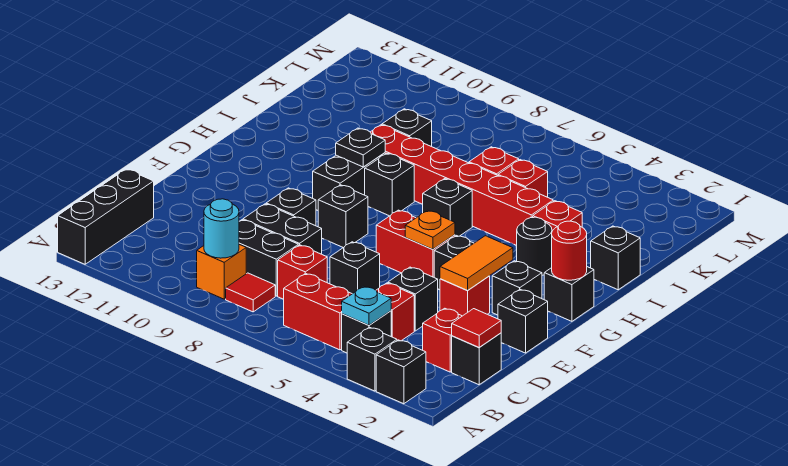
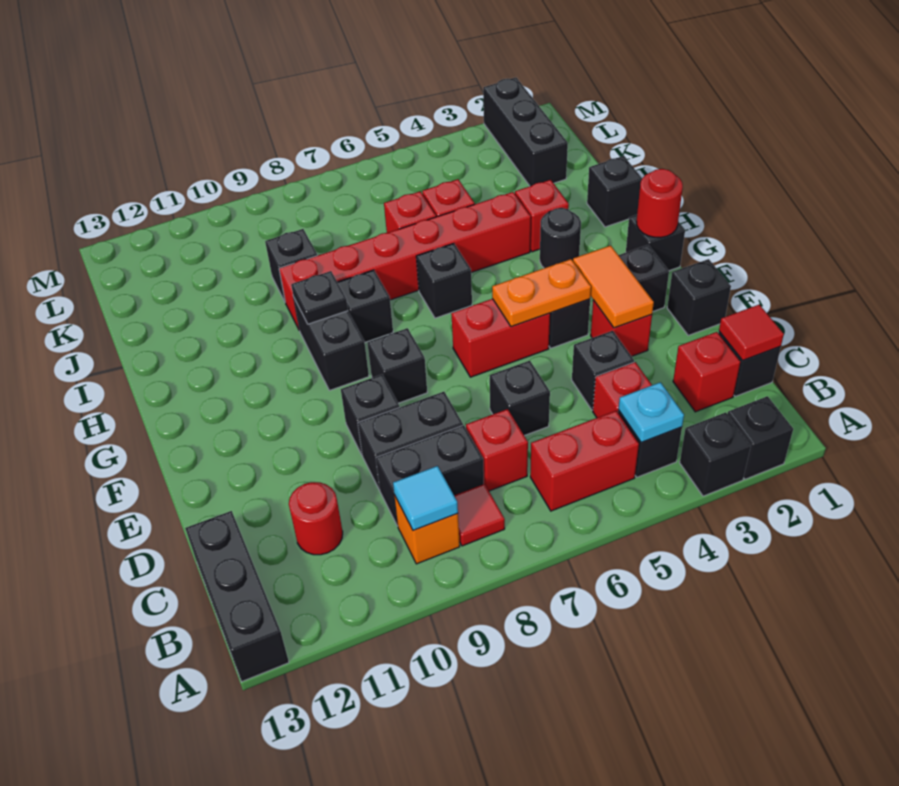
cyan round brick B9 level 2 -> cyan tile B9 level 2
none -> red round brick C11 level 1
orange plate F5 level 2 -> orange plate F4:F5 level 2
none -> black brick K2:M2 level 1

